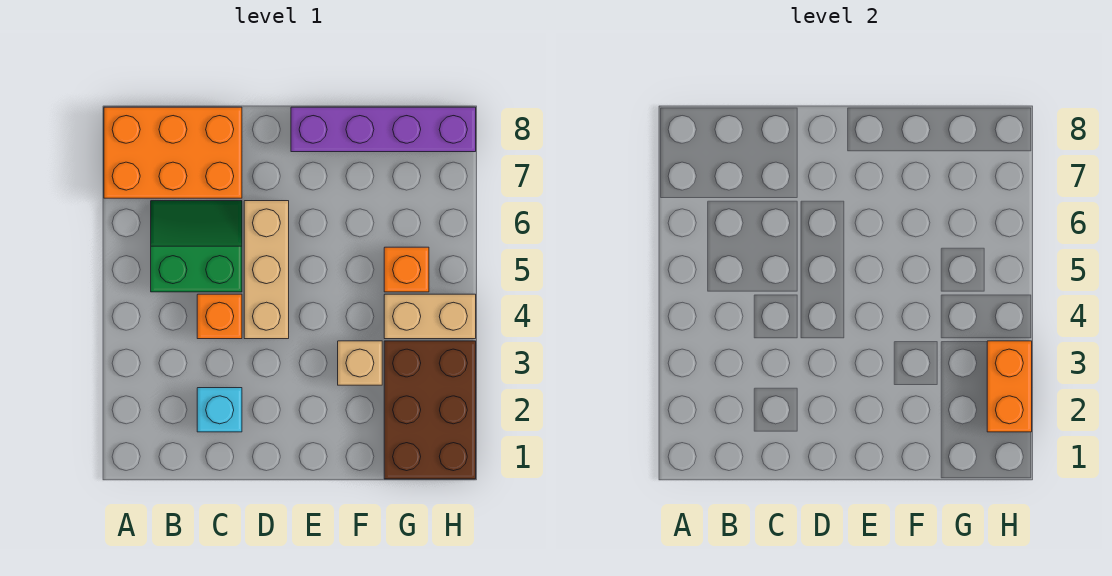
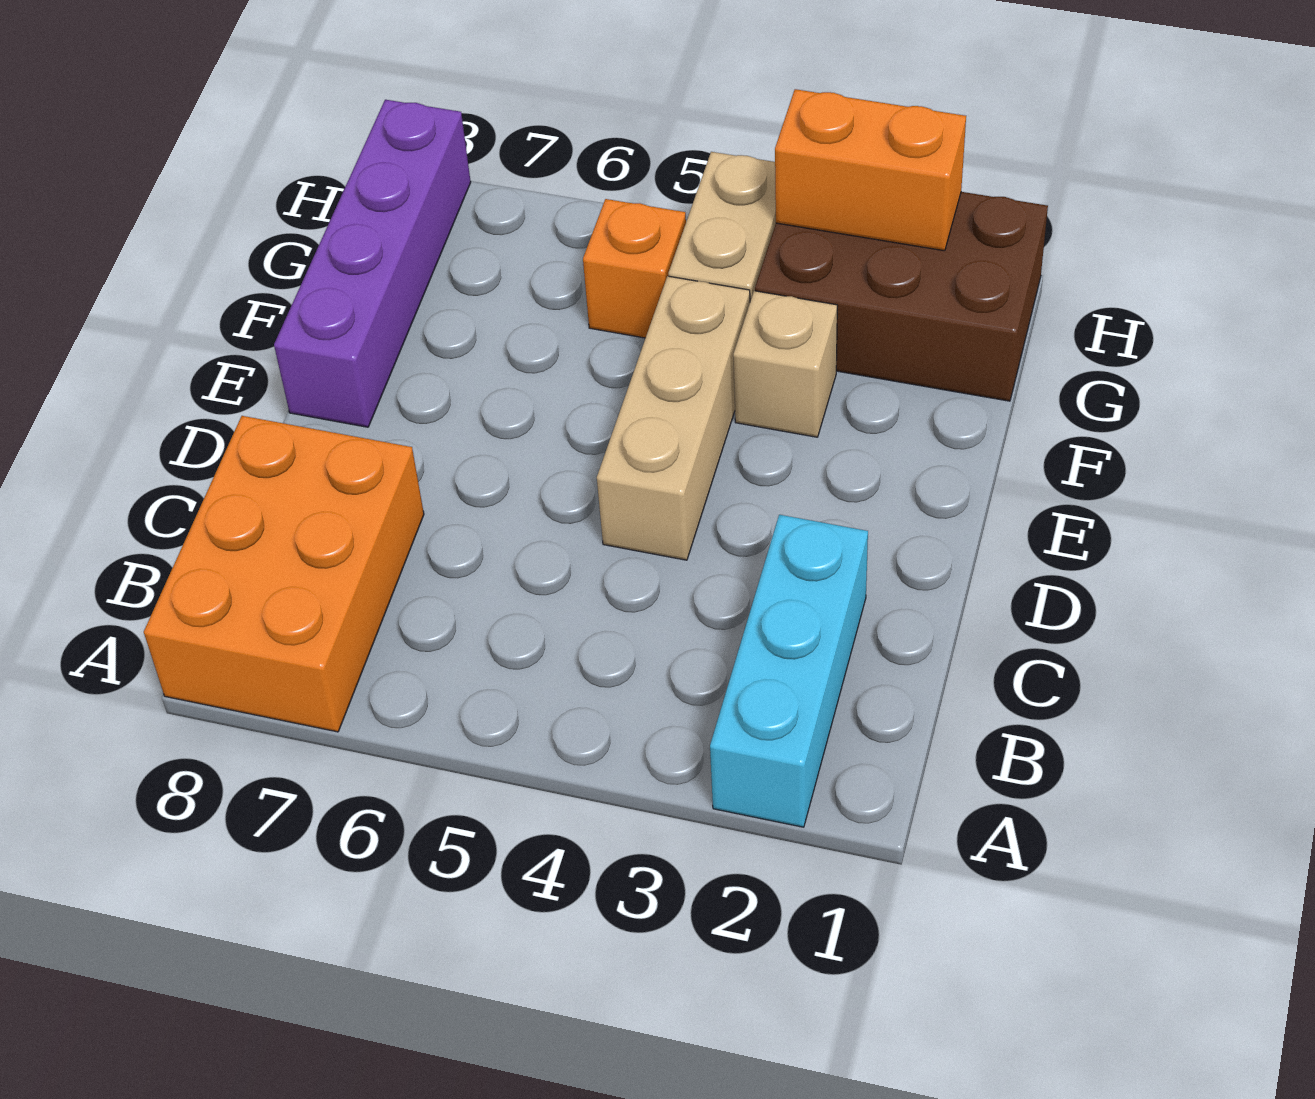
green slope B5:C6 level 1 top 5 -> none
cyan brick C2 level 1 -> cyan brick A2:C2 level 1
orange brick C4 level 1 -> none
tan brick D4:D6 level 1 -> tan brick D4:F4 level 1

